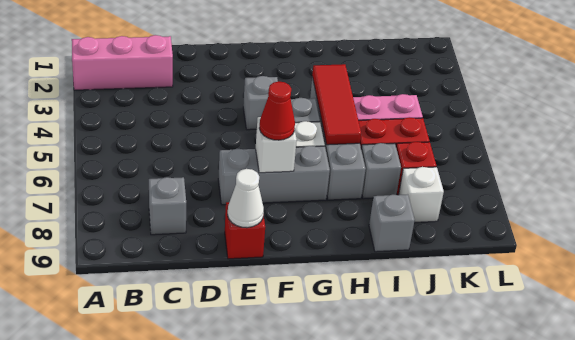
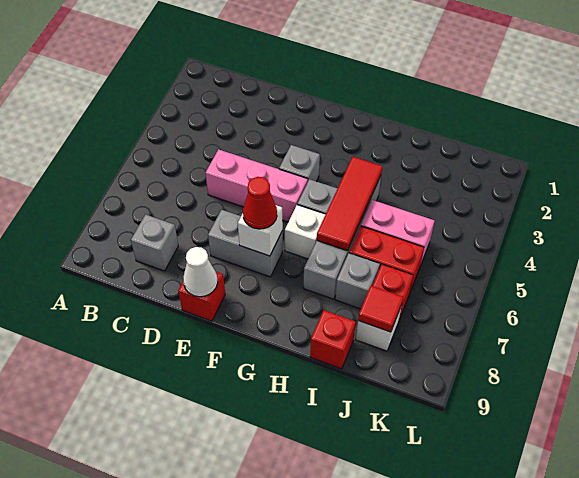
pink brick A2:C2 level 1 -> pink brick D5:F5 level 1
grey brick E7:G7 level 1 -> grey brick E7:F7 level 1
grey brick I9 level 1 -> red brick I9 level 1
none -> red tile J8 level 2

